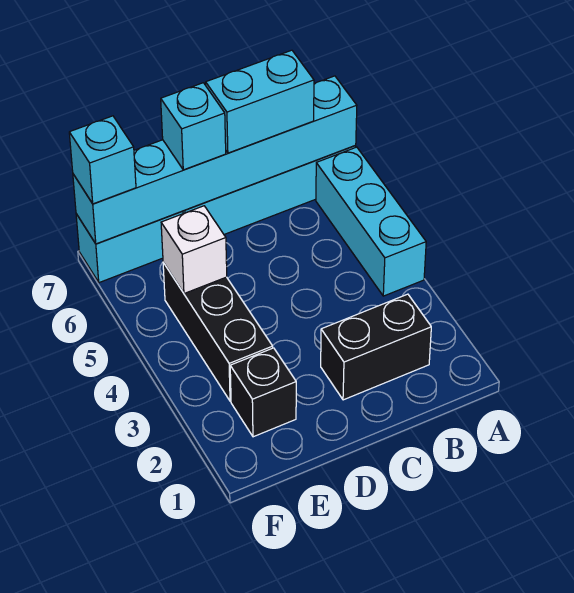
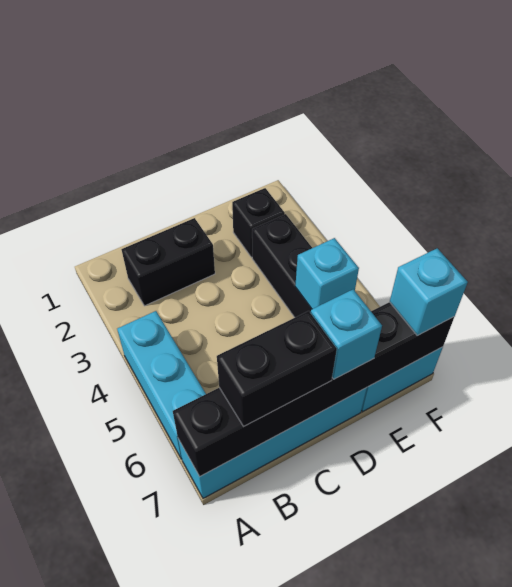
cyan brick A7:F7 level 2 -> black brick A7:F7 level 2
cyan brick B7:C7 level 3 -> black brick B7:C7 level 3
white brick E5 level 2 -> cyan brick E5 level 2

